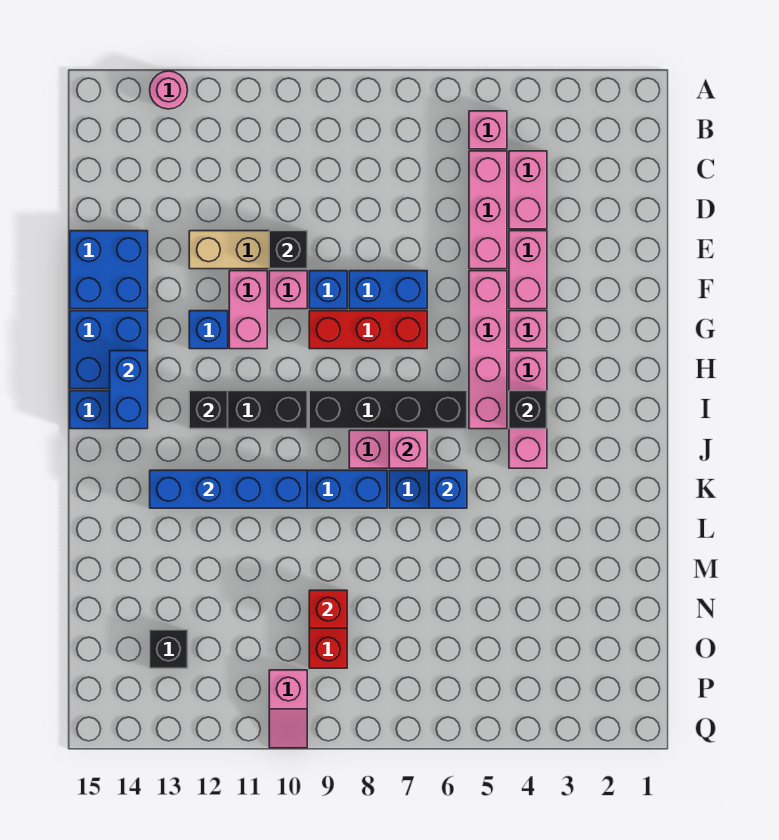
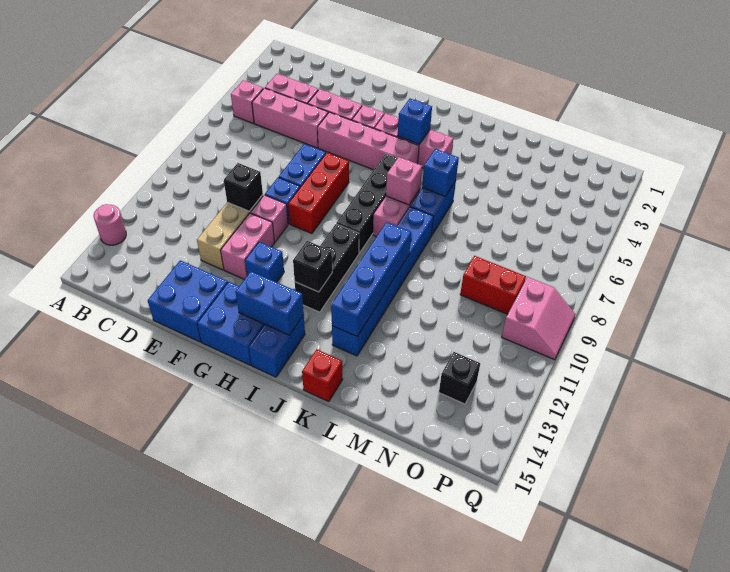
pink brick F11:G11 level 1 -> pink brick F11:F12 level 1
black brick I4 level 2 -> blue brick I4 level 2
red brick N9 level 2 -> red brick K15 level 1
pink slope P10:Q10 level 1 top P -> pink slope P9:Q10 level 1 top P

